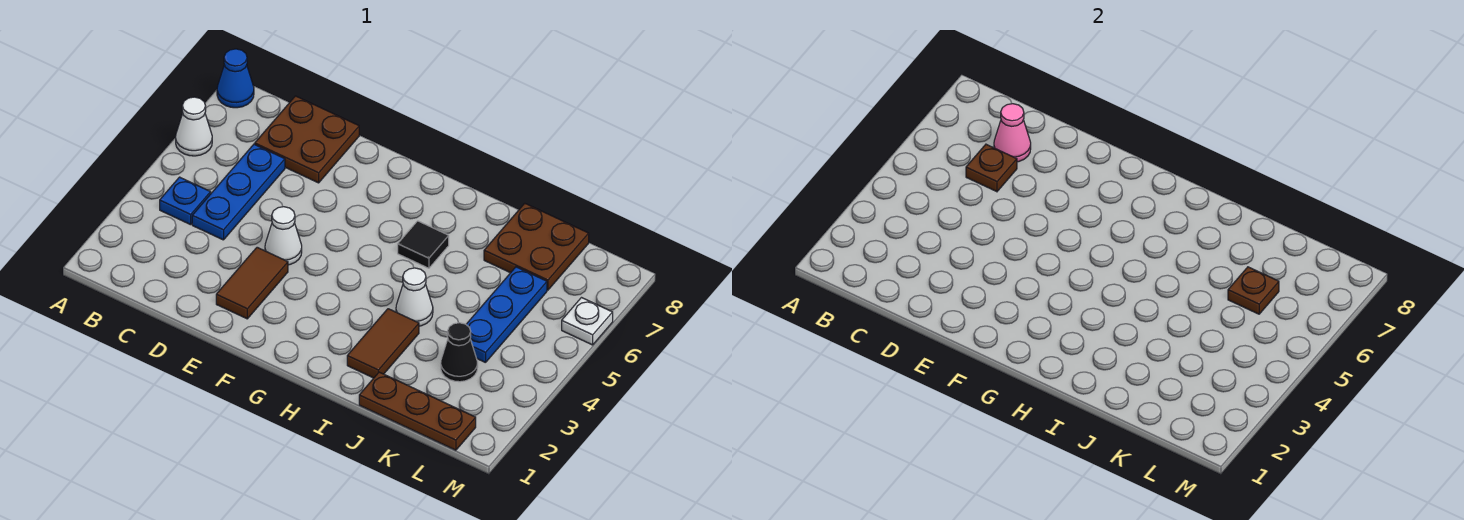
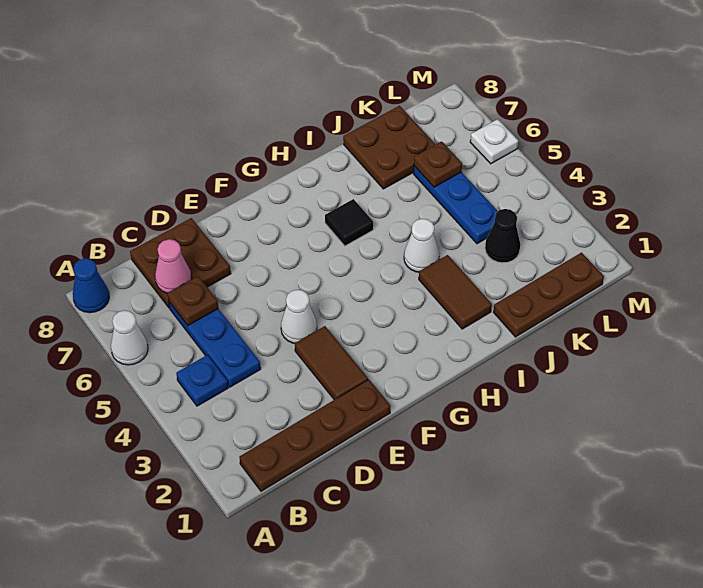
none -> brown plate B1:E1 level 1

